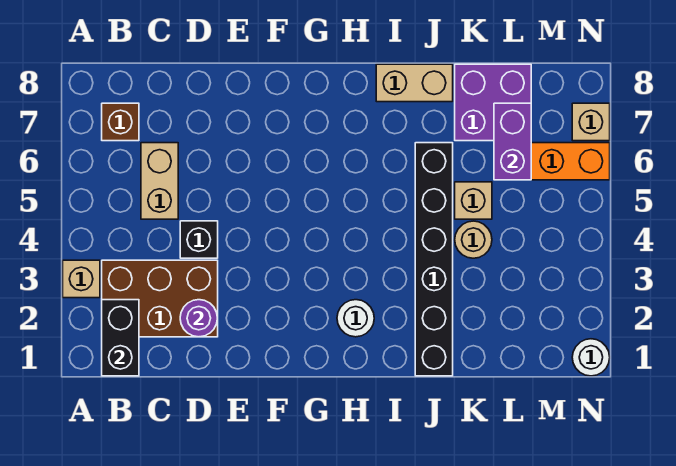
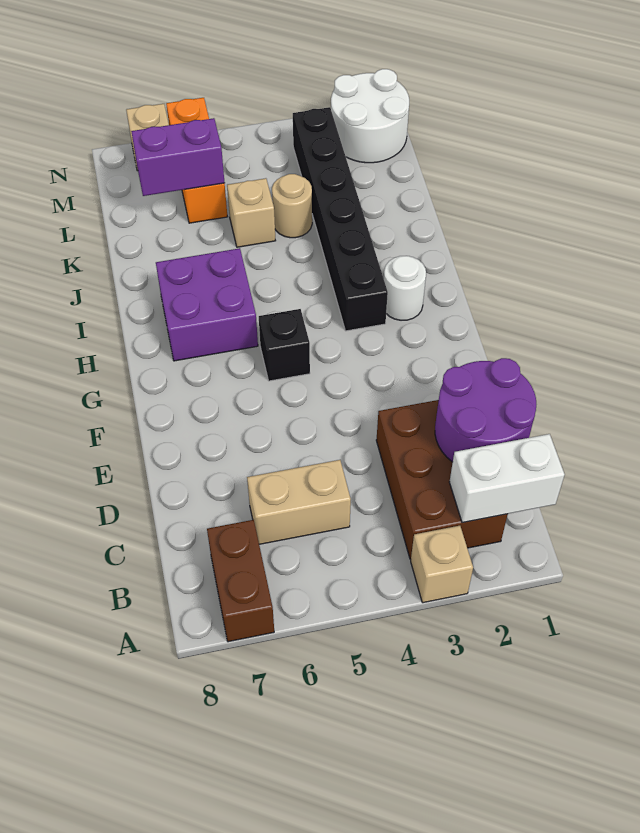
black brick B1:B2 level 2 -> white brick B1:B2 level 2
brown brick B7 level 1 -> brown brick A7:B7 level 1
purple round brick D2 level 2 -> purple round brick C1:D2 level 2
black brick D4 level 1 -> black brick G5 level 1
tan brick I8:J8 level 1 -> none
black brick J1:J6 level 1 -> black brick H3:M3 level 1
purple brick K7:L8 level 1 -> purple brick H6:I7 level 1
white round brick N1 level 1 -> white round brick M1:N2 level 1

